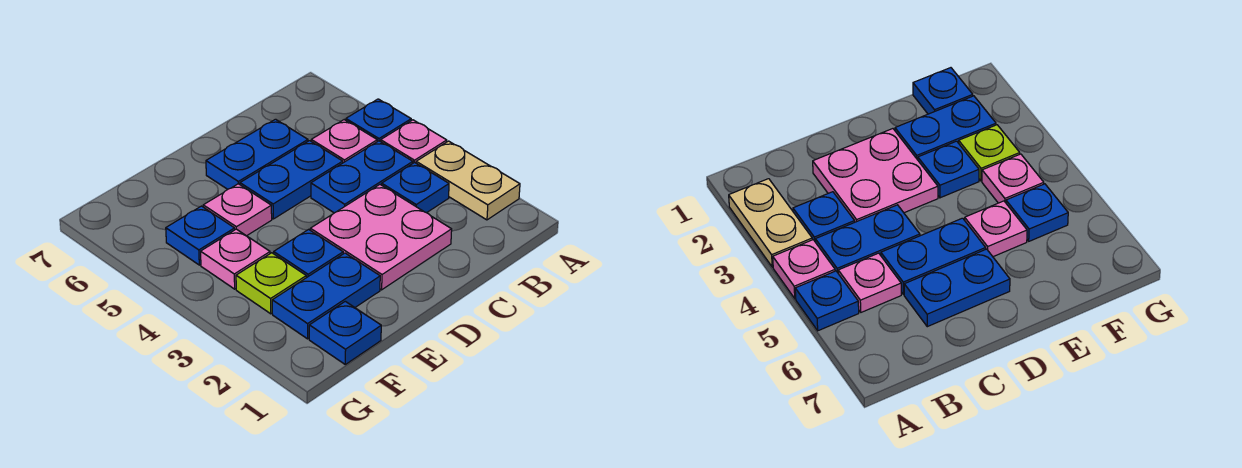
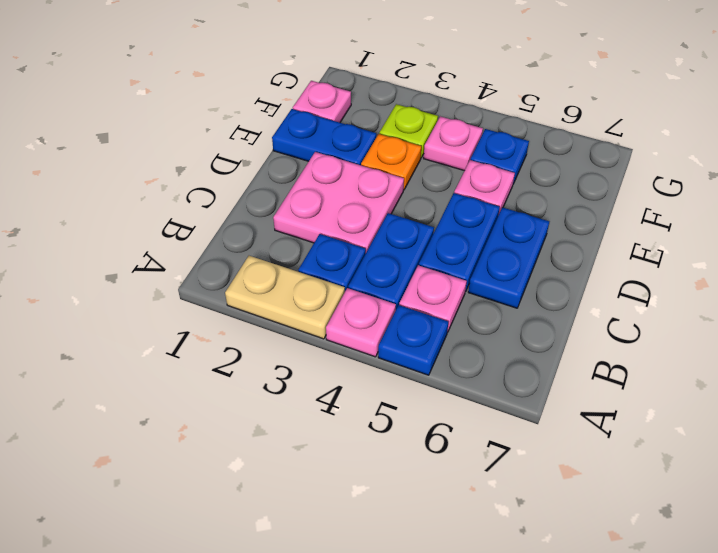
blue plate E2:F2 level 1 -> blue plate E1:E2 level 1
blue plate E3 level 1 -> orange plate E3 level 1
blue plate F1 level 1 -> pink plate F1 level 1

